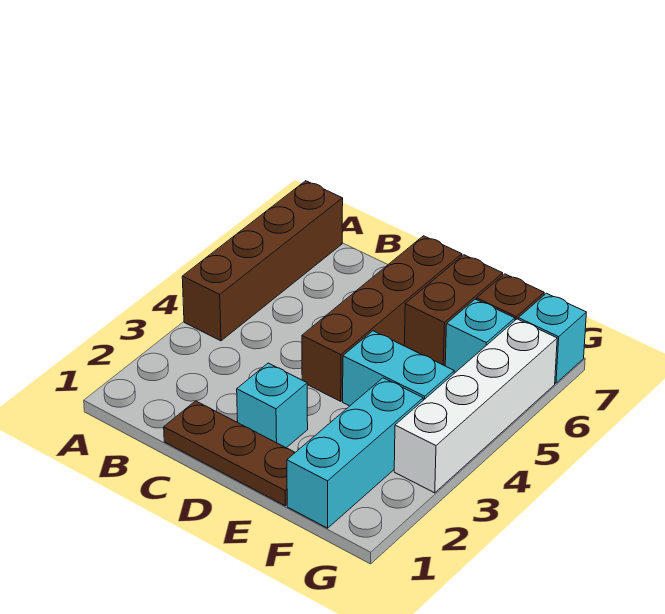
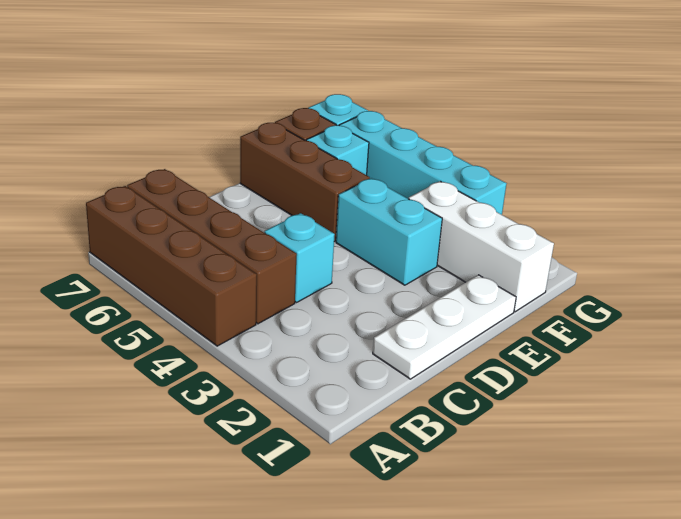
brown plate C1:E1 level 1 -> white plate C1:E1 level 1
cyan brick D2 level 1 -> cyan brick C4 level 1
brown brick D4:D7 level 1 -> brown brick B4:B7 level 1
cyan brick E4:F4 level 1 -> cyan brick E3:E4 level 1
brown brick E6:E7 level 1 -> brown brick E5:E7 level 1
cyan brick F1:F3 level 1 -> white brick F1:F3 level 1
white brick G3:G6 level 1 -> cyan brick G3:G6 level 1

